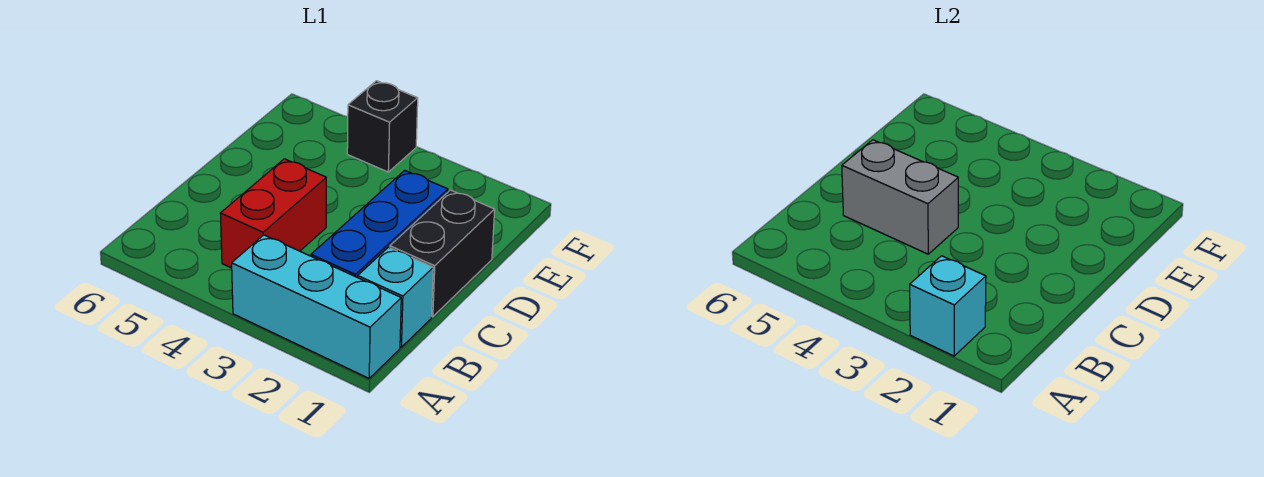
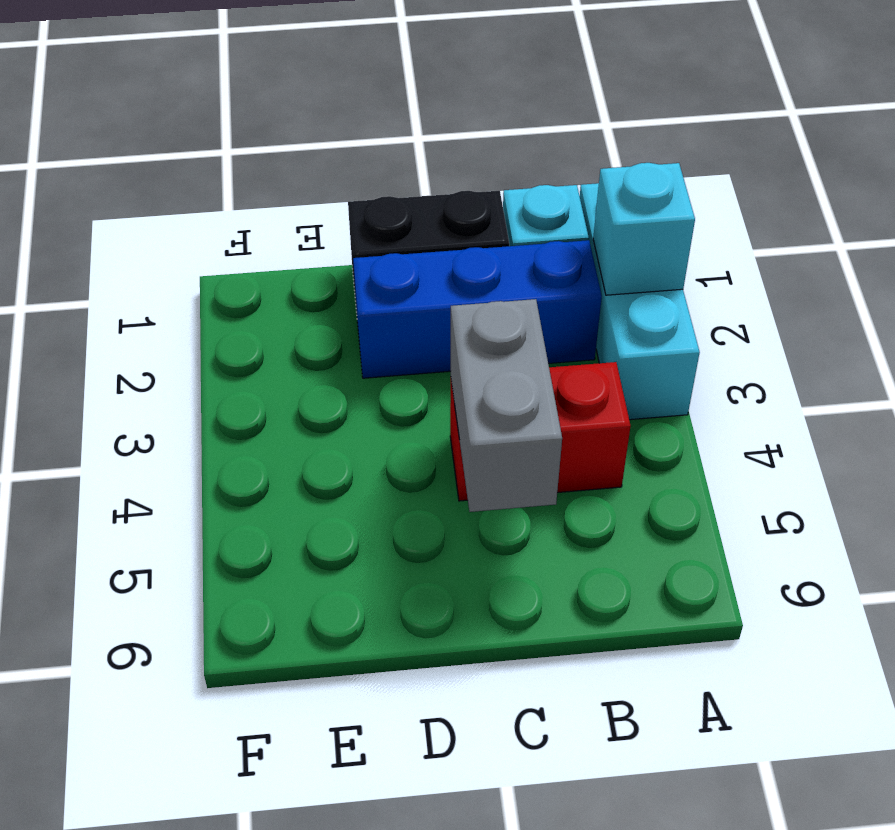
black brick F4 level 1 -> none

